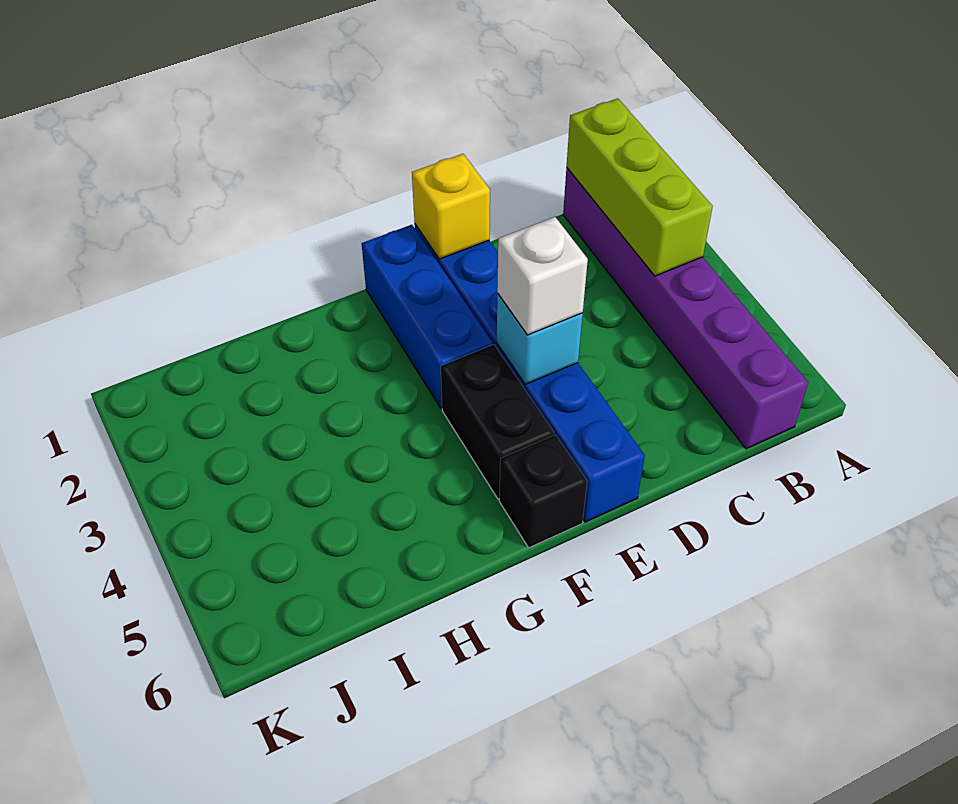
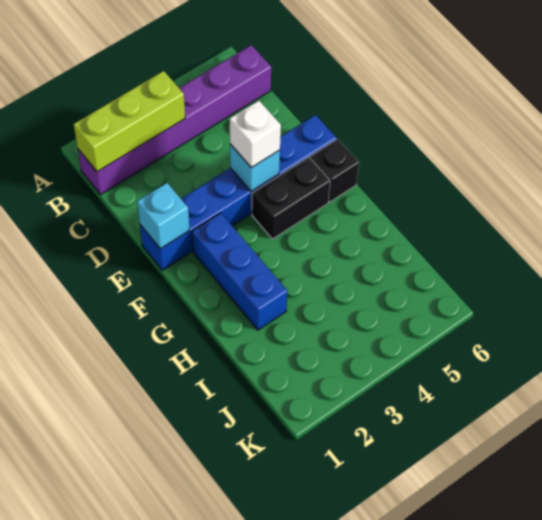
yellow brick E1 level 2 -> cyan brick E1 level 2
blue brick F1:F3 level 1 -> blue brick F2:H2 level 1

